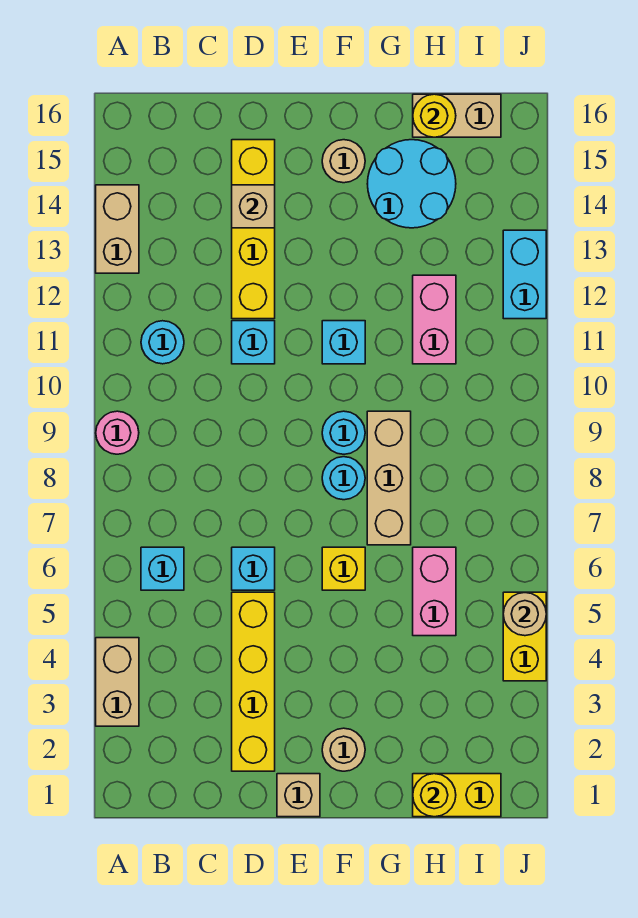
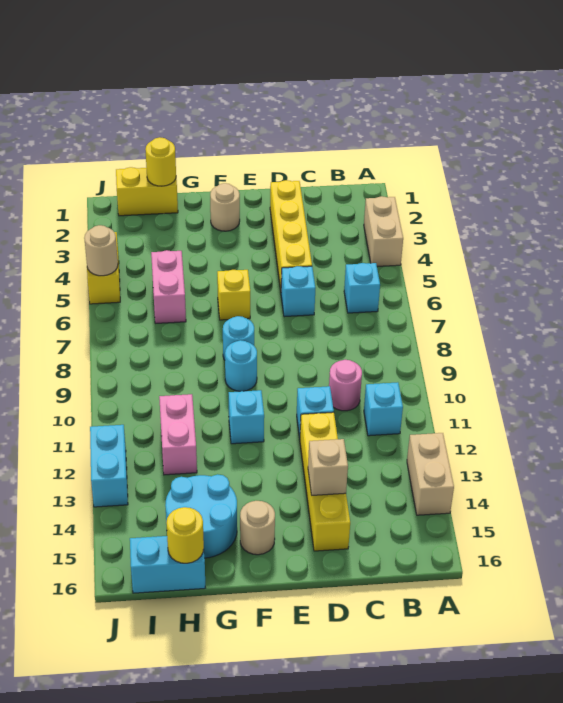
pink round brick A9 level 1 -> pink round brick C10 level 1
cyan round brick B11 level 1 -> cyan brick B11 level 1
tan brick E1 level 1 -> none
tan brick G7:G9 level 1 -> none
tan brick H16:I16 level 1 -> cyan brick H16:I16 level 1

